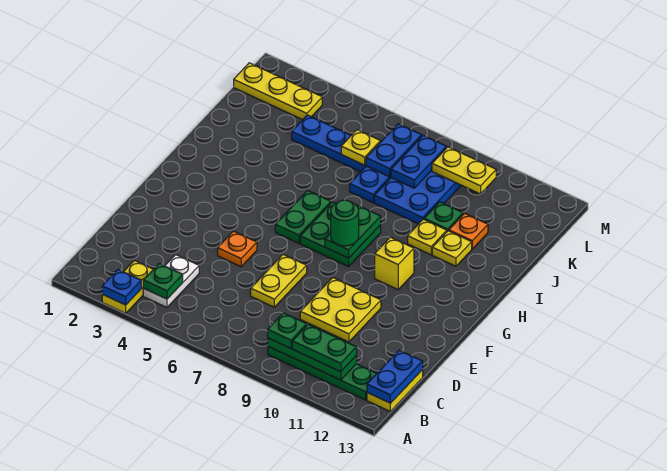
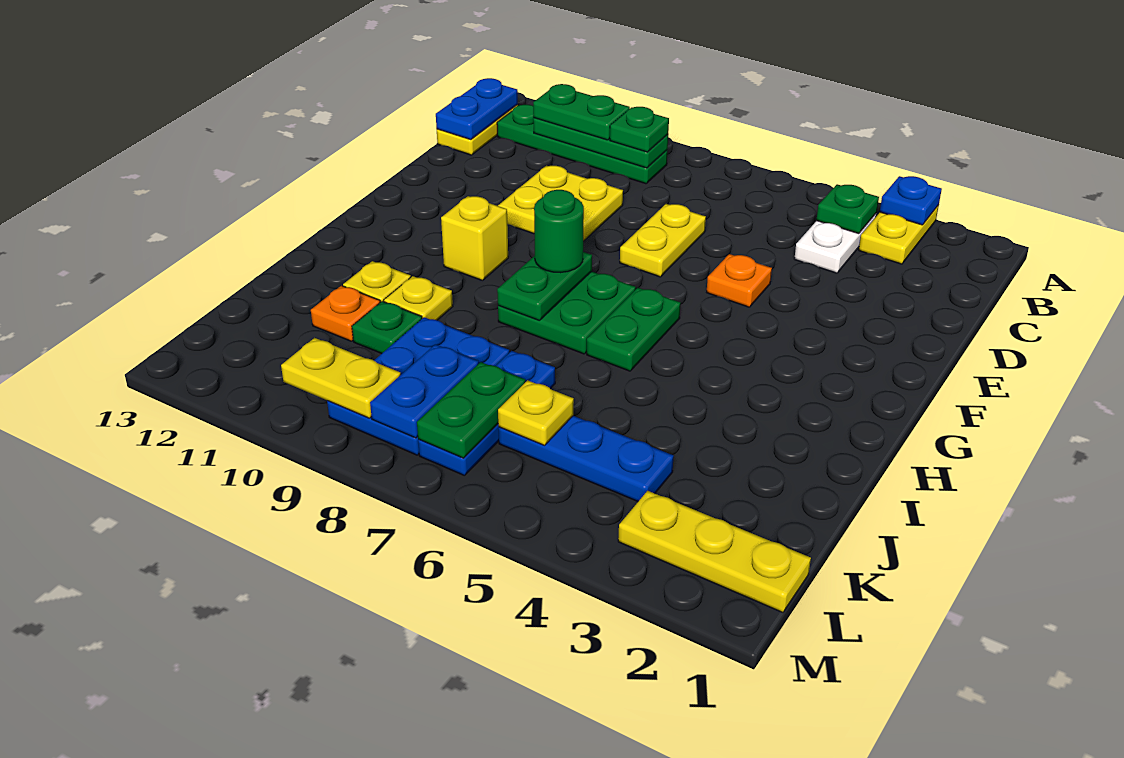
blue plate K7:L7 level 2 -> green plate K7:L7 level 2

